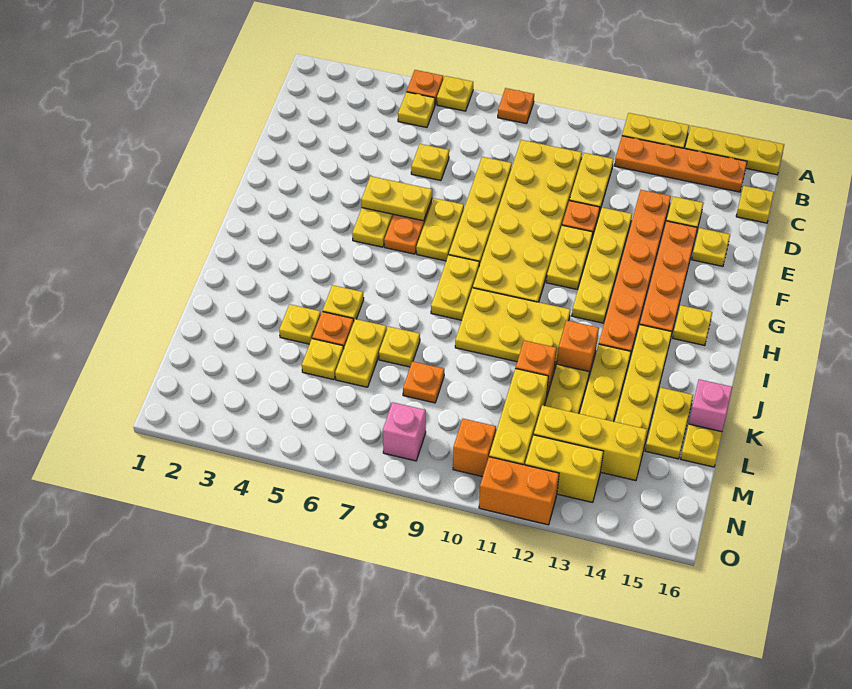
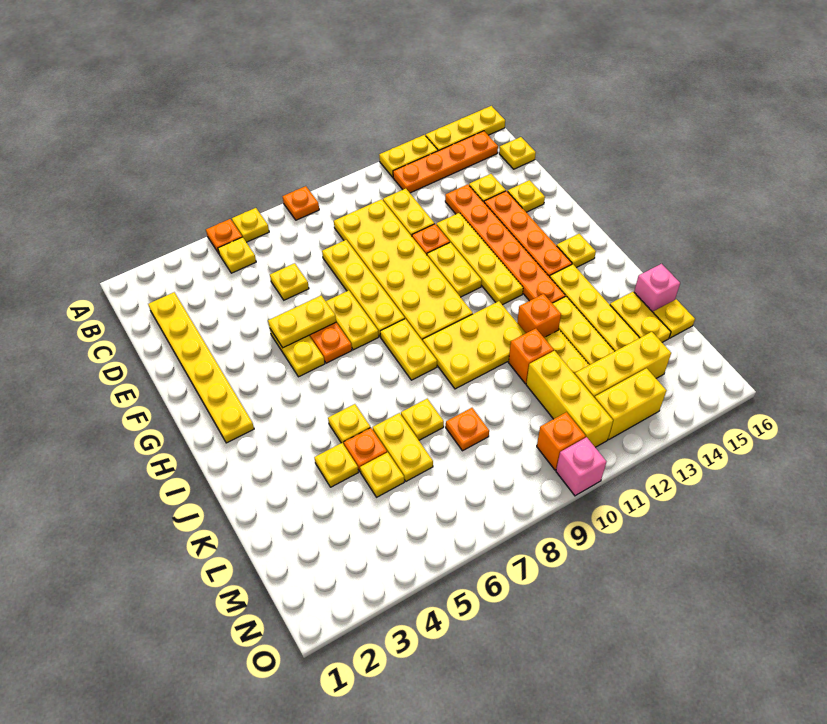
none -> yellow plate C2:H2 level 1
pink brick N8 level 1 -> pink brick O10 level 1
orange brick O11:O12 level 1 -> none

